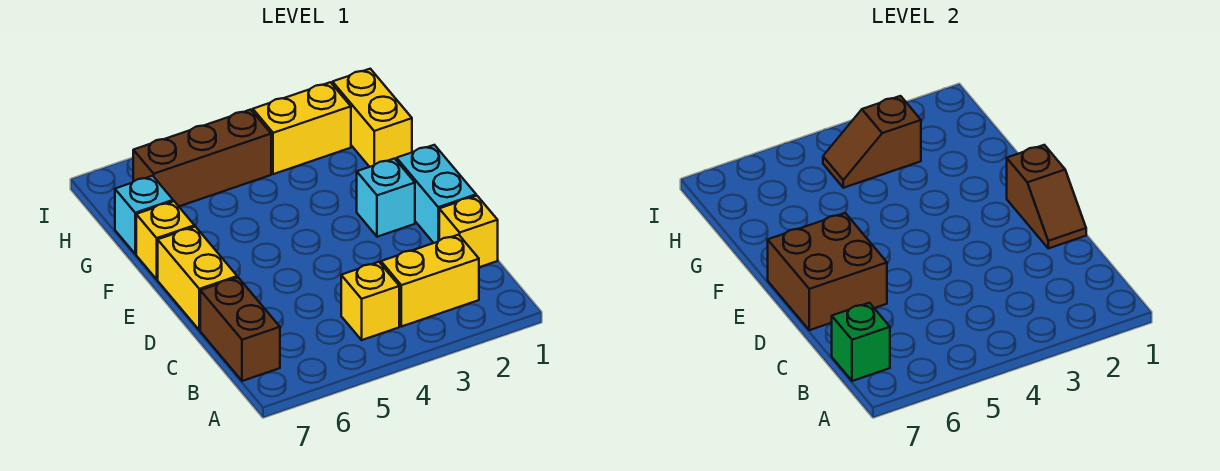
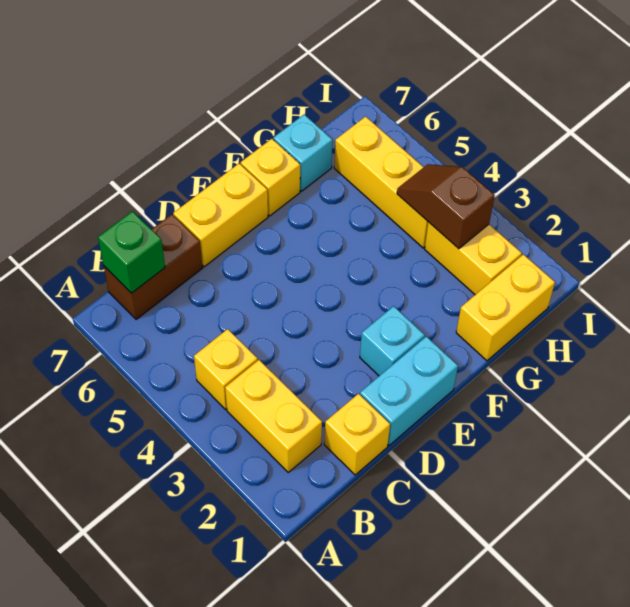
brown slope D1:E1 level 2 top E -> none
brown brick D6:E7 level 2 -> none
brown brick H4:H6 level 1 -> yellow brick H4:H6 level 1

